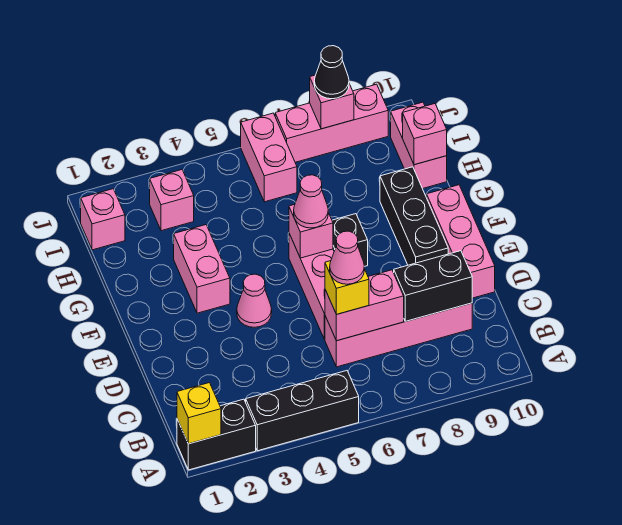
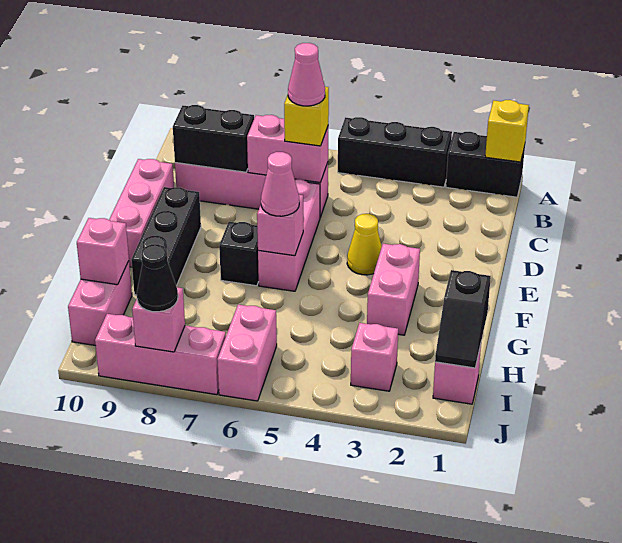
pink cone E4 level 1 -> yellow cone E4 level 1
none -> black slope H1:I1 level 2 top H

